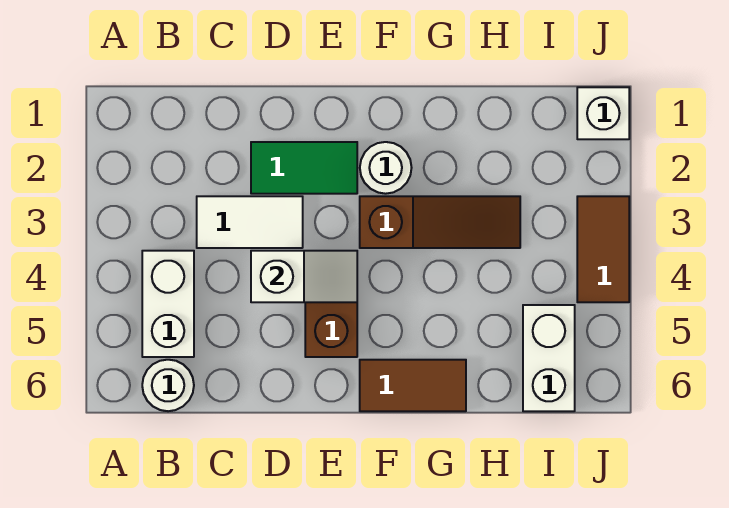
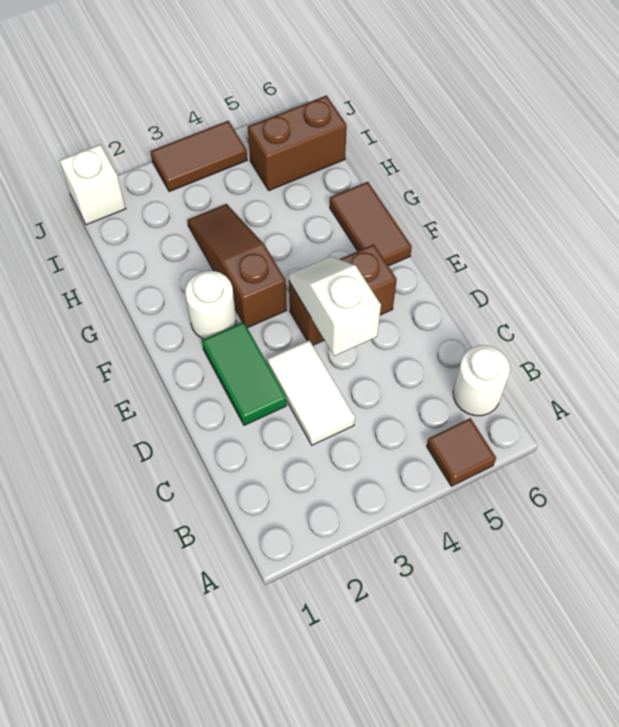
none -> brown tile A5 level 1
white brick B4:B5 level 1 -> none
white brick I5:I6 level 1 -> brown brick I5:I6 level 1

